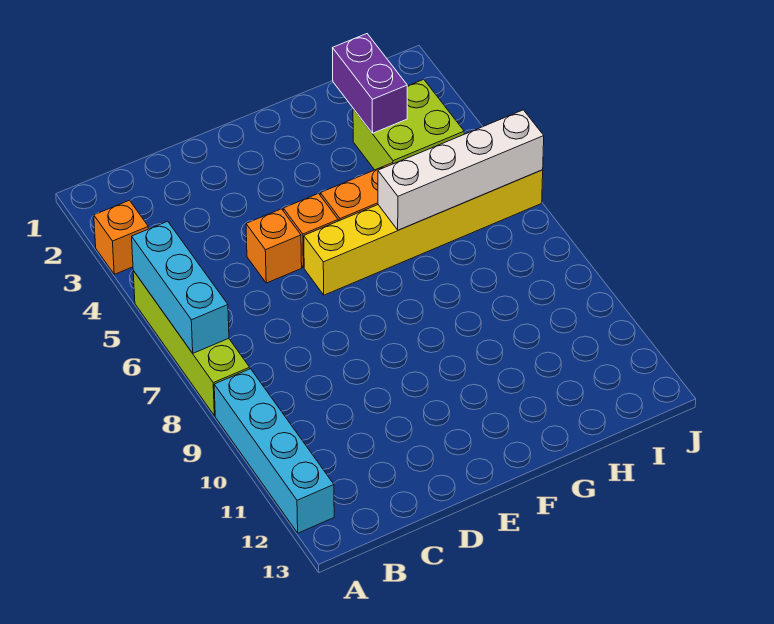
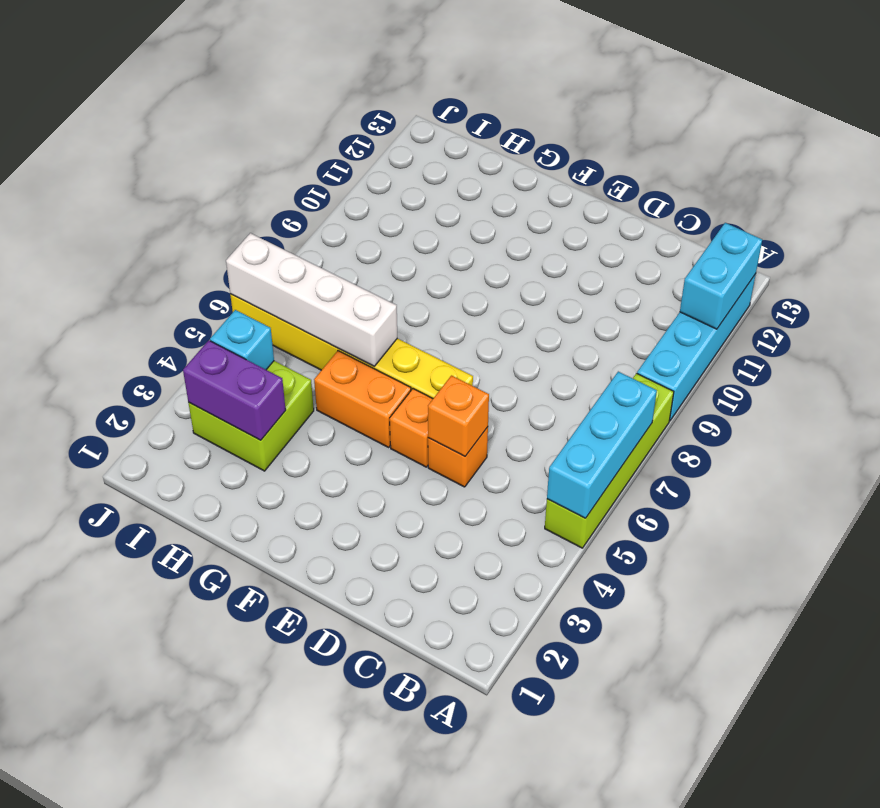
orange brick A3 level 1 -> orange brick D5 level 2
none -> cyan brick A11:A12 level 2
purple brick H2:H3 level 2 -> purple brick H3:I3 level 2
none -> cyan brick I4 level 2

